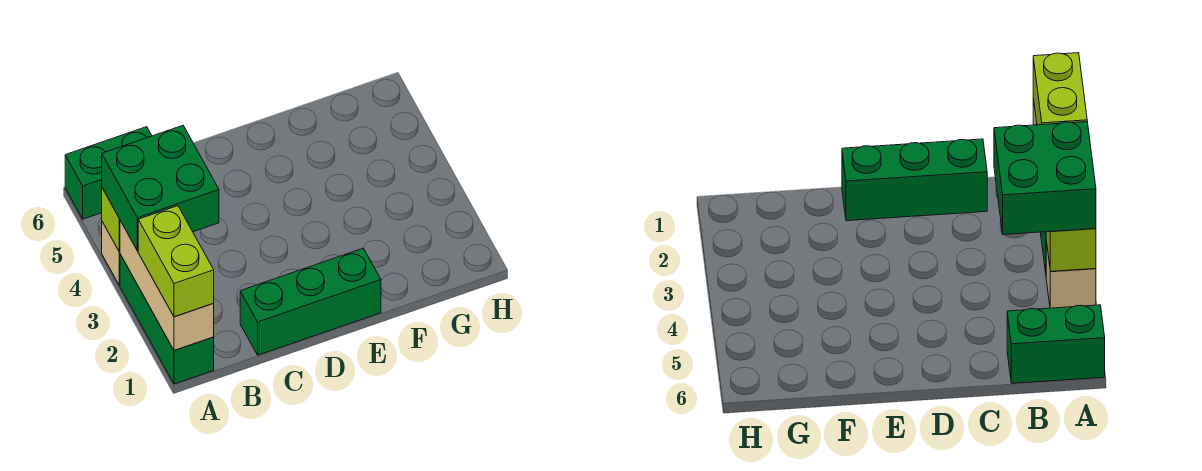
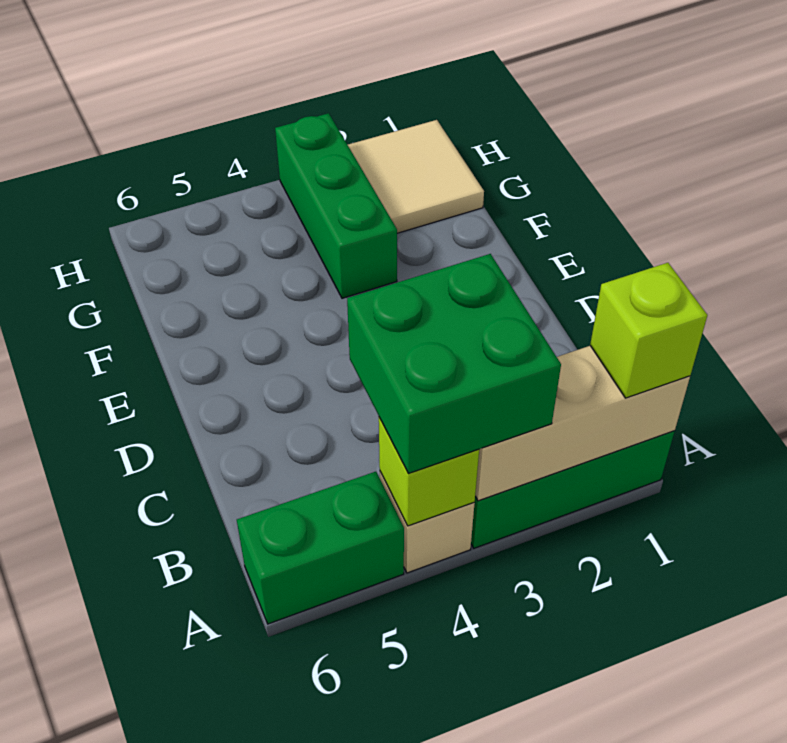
lime brick A1:A2 level 3 -> lime brick A1 level 3
green brick A6:B6 level 1 -> green brick A5:A6 level 1
green brick C1:E1 level 1 -> green brick F3:H3 level 1
none -> tan tile G1:H2 level 1

